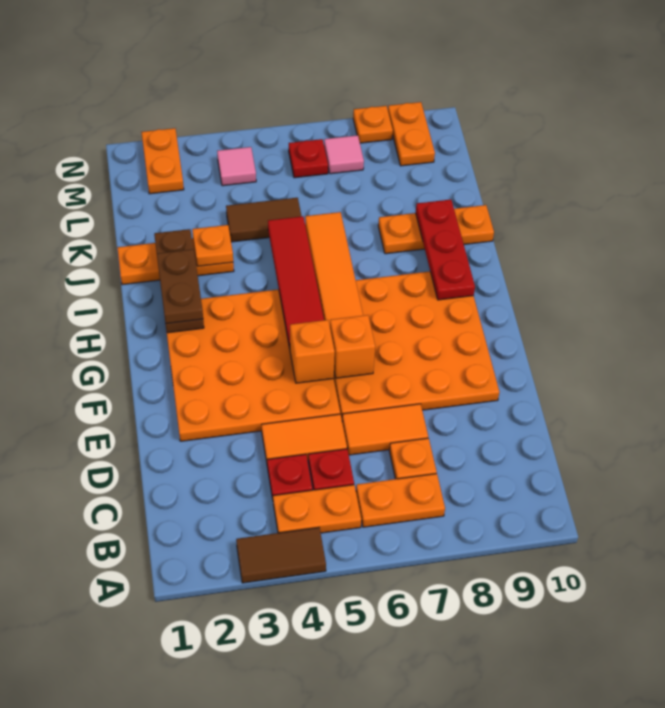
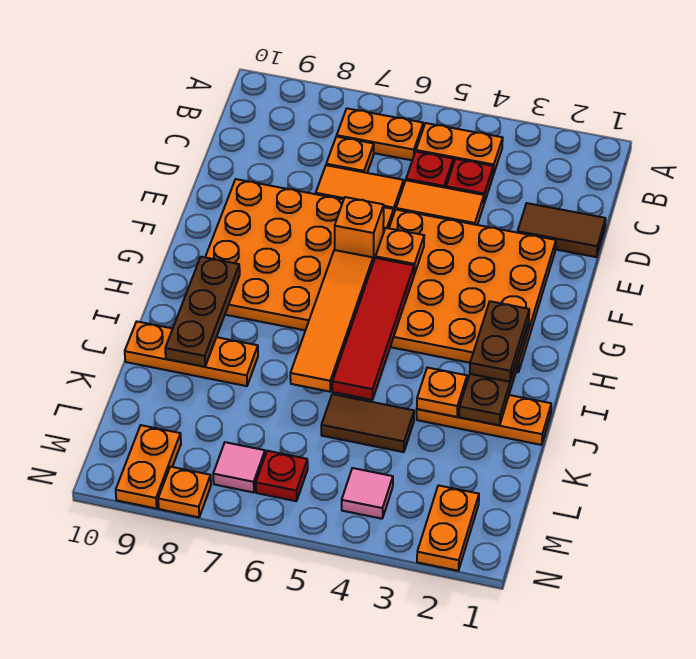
brown tile A3:A4 level 1 -> brown tile D1:D2 level 1
orange brick F5 level 2 -> orange plate F5 level 2
red plate H9:J9 level 2 -> brown plate H9:J9 level 2

